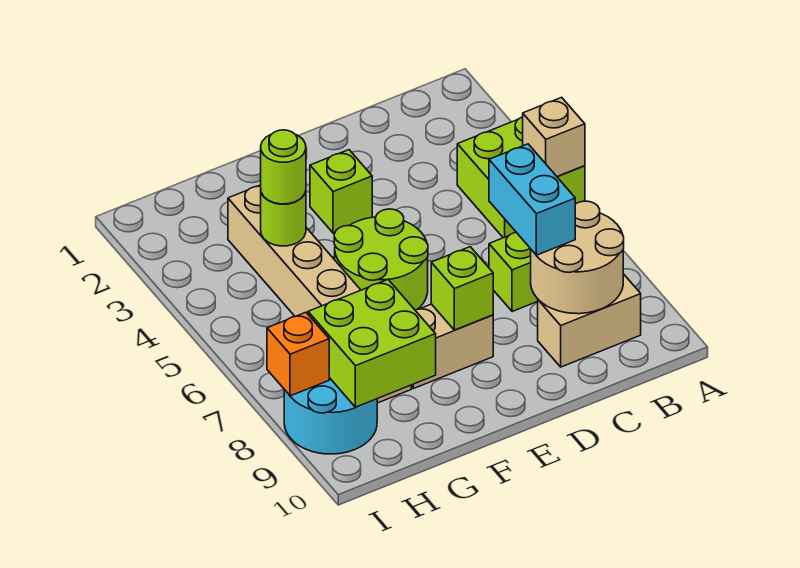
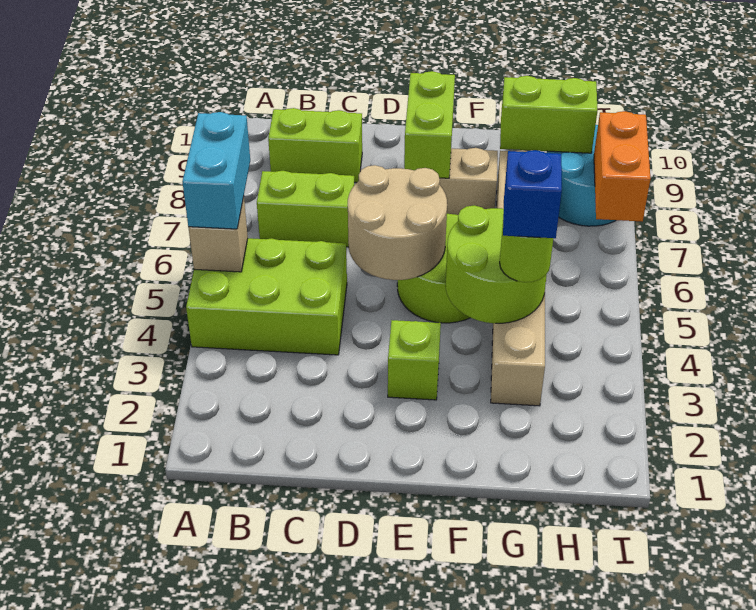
lime brick A4:B5 level 1 -> lime brick A4:C5 level 1
tan round brick B8:C9 level 2 -> tan round brick D5:E6 level 2
tan brick B9:C9 level 1 -> lime brick B9:C9 level 1
cyan brick C7:C8 level 3 -> cyan brick A5:A6 level 3
lime brick E8 level 2 -> lime brick E8:E9 level 2
lime round brick G4 level 2 -> lime round brick F4:G5 level 2
none -> blue brick G4 level 4
lime brick G8:H9 level 2 -> lime brick G9:H9 level 2
orange brick I8 level 2 -> orange brick I7:I8 level 2

